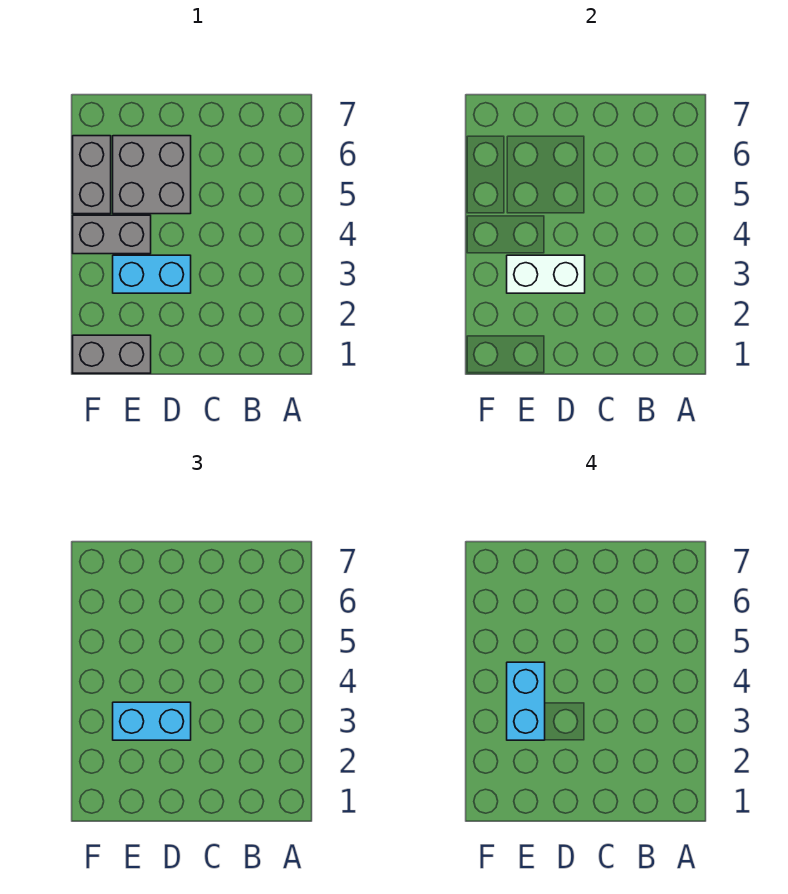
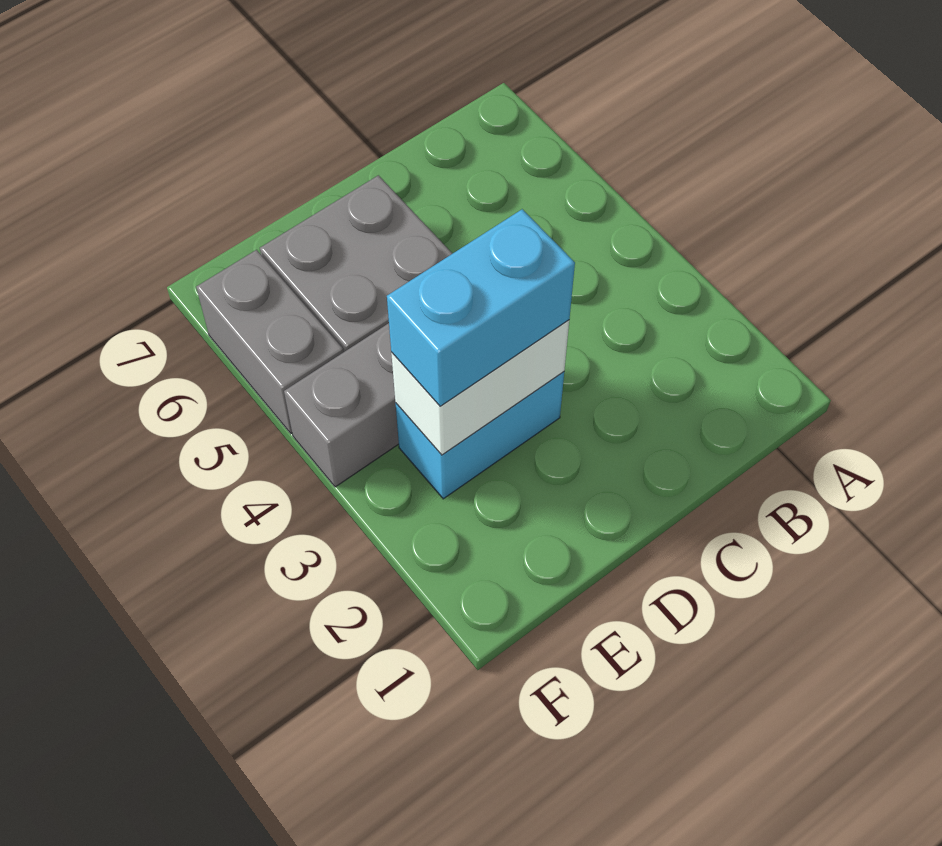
grey brick E1:F1 level 1 -> none
cyan brick E3:E4 level 4 -> none

